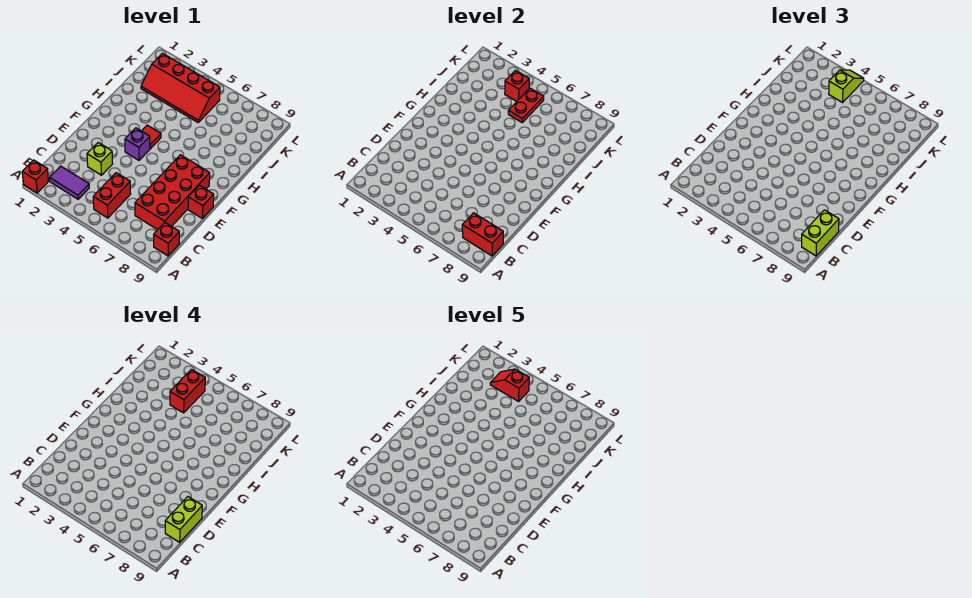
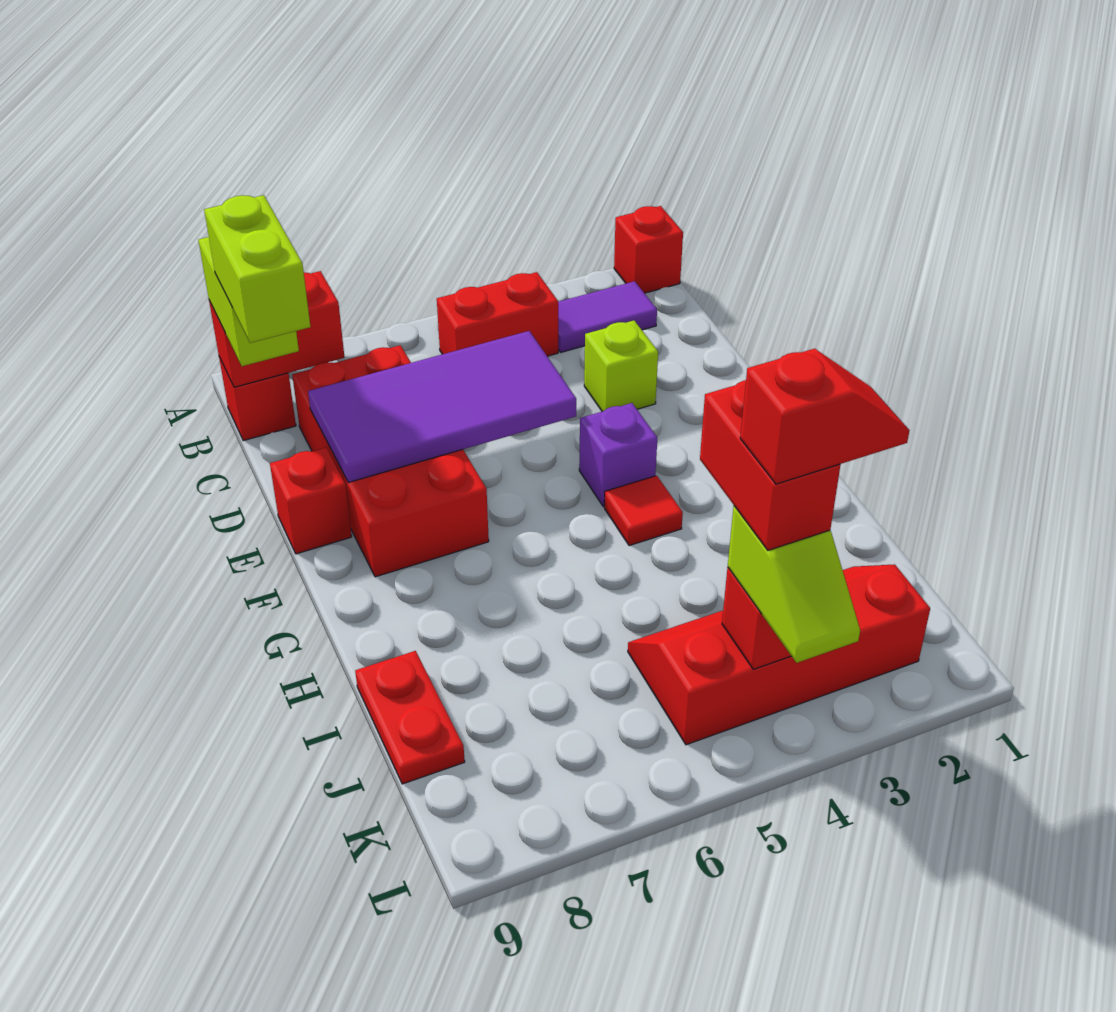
red brick B5:C5 level 1 -> red brick B4:B5 level 1
none -> purple tile D5:E8 level 2
red plate J5:K5 level 2 -> red plate I9:J9 level 1

